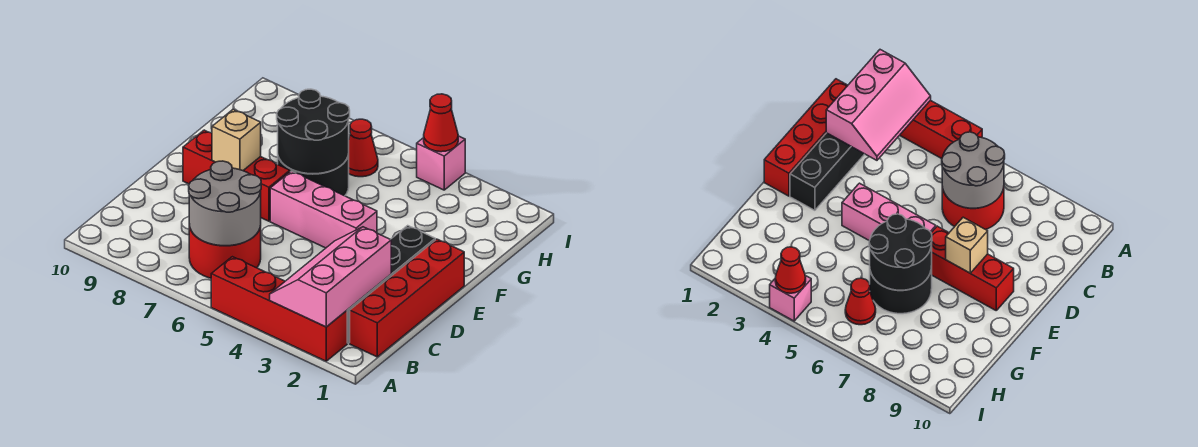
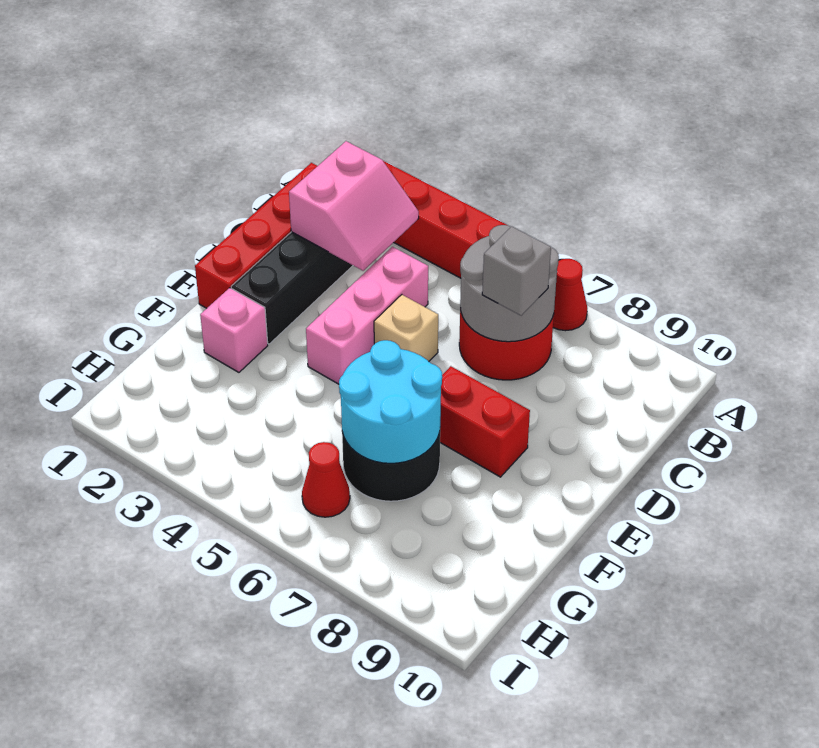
pink slope A2:C3 level 2 top 2 -> pink slope B2:C3 level 2 top 2
none -> grey brick C7 level 3
pink brick E4:E6 level 1 -> pink brick C4:E4 level 1
red brick E7:E9 level 1 -> red brick E7:E8 level 1
tan brick E8 level 2 -> tan brick D5 level 1
black round brick F6:G7 level 2 -> cyan round brick F6:G7 level 2
pink brick I4 level 1 -> pink brick F2 level 1
red cone I4 level 2 -> red cone A7 level 1

